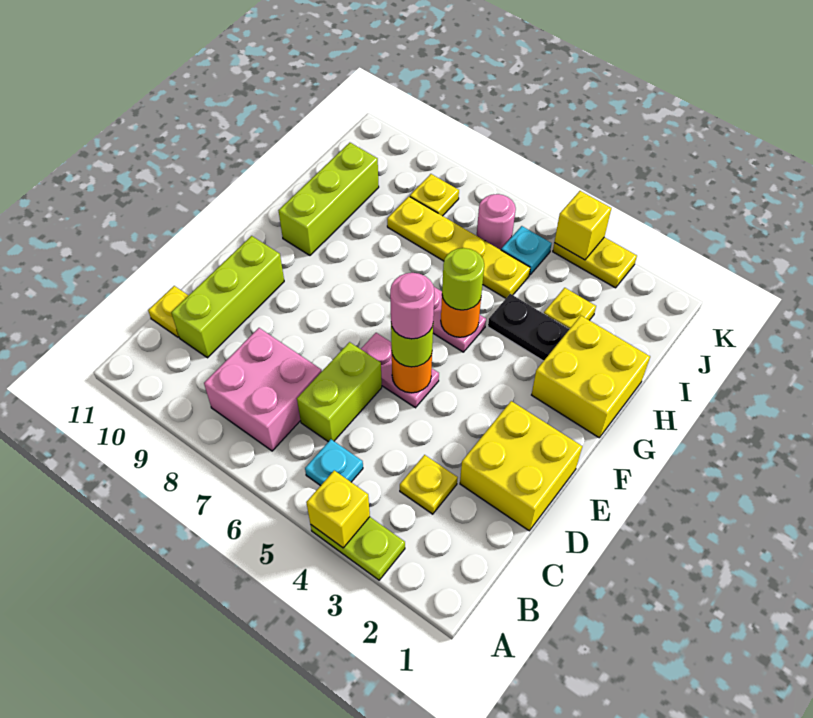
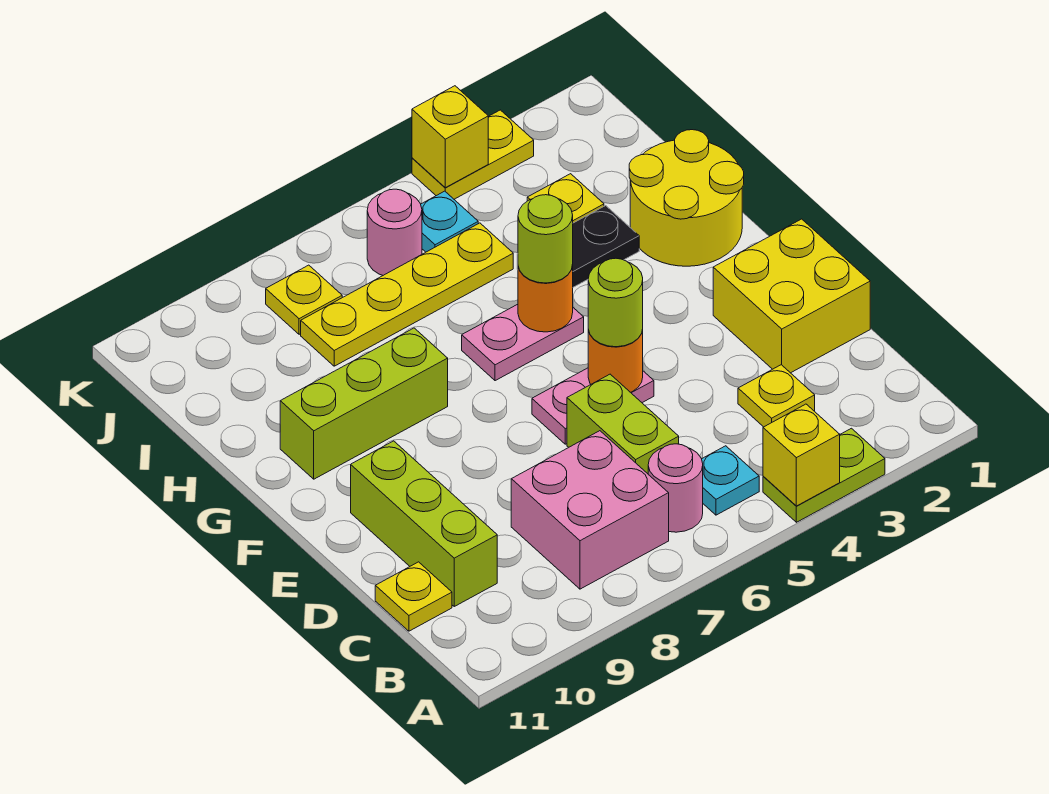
pink round brick E5 level 4 -> pink round brick B6 level 1
yellow brick G1:H2 level 1 -> yellow round brick G1:H2 level 1
lime brick G10:I10 level 1 -> lime brick G8:G10 level 1

